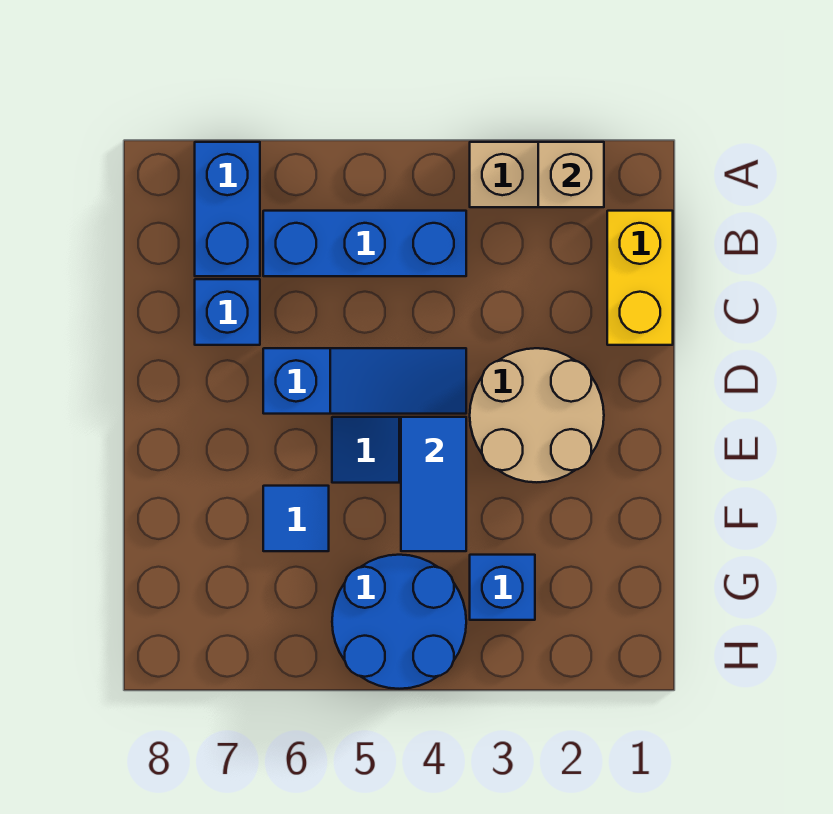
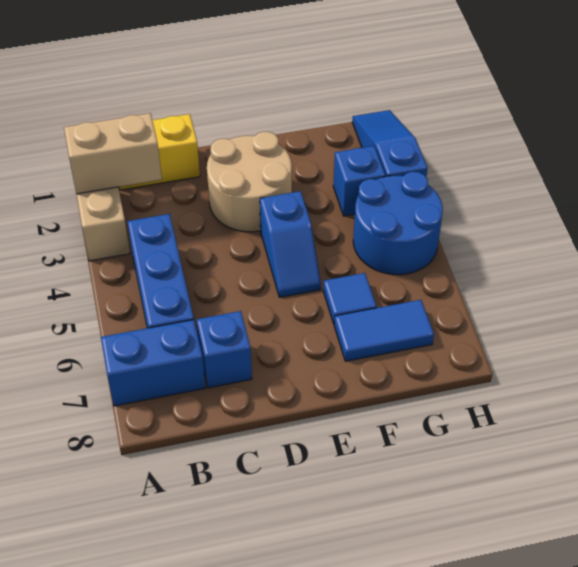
tan brick A2 level 2 -> tan brick A2:B2 level 2
blue slope D4:D6 level 1 top 6 -> blue slope H1:H3 level 1 top 3
blue tile E4:F4 level 2 -> blue tile F7:G7 level 1

